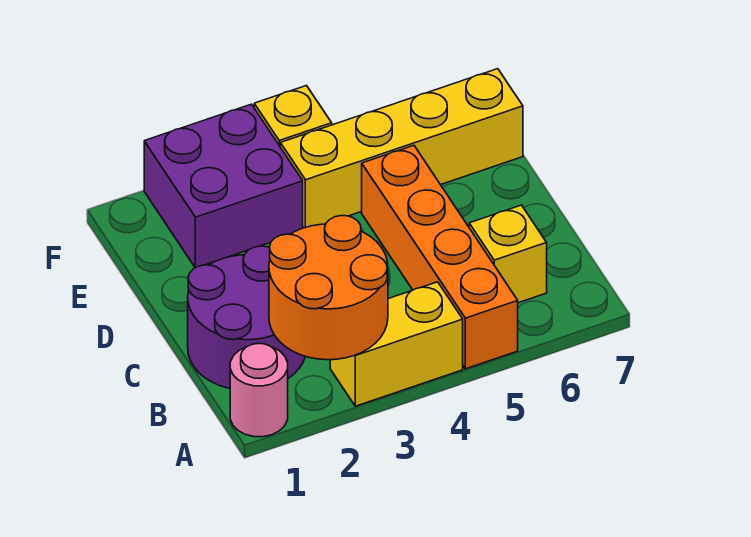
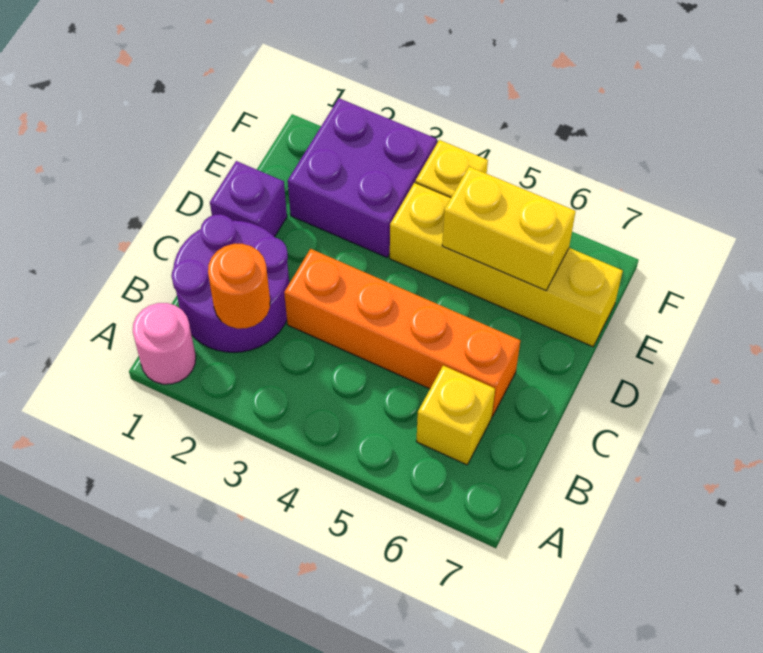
orange round brick A2:B3 level 2 -> orange round brick B2 level 2
yellow brick A3:A4 level 1 -> yellow brick E5:E6 level 2
orange brick A5:D5 level 1 -> orange brick C3:C6 level 1
none -> purple brick D1 level 1

